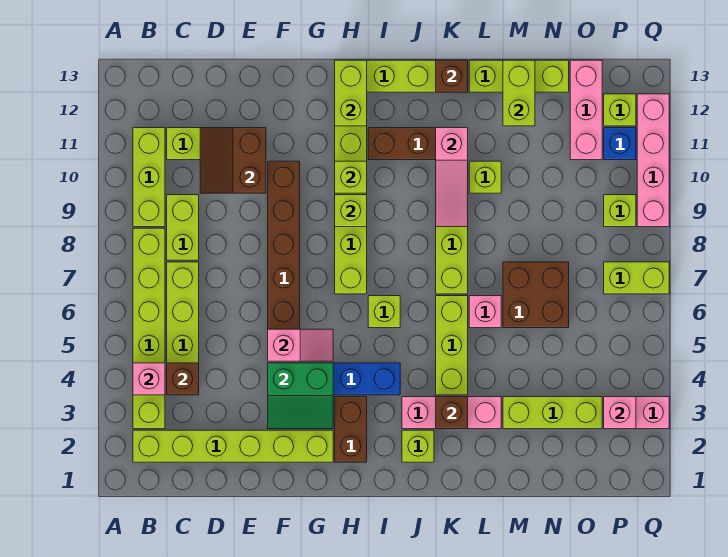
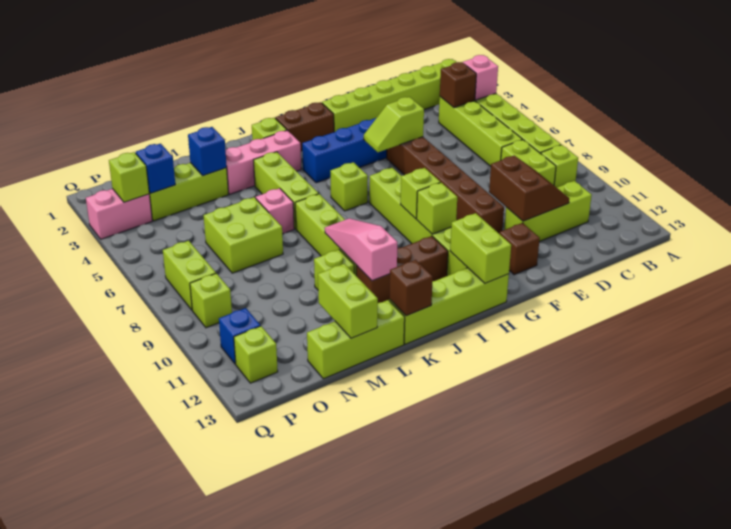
lime brick B9:B11 level 1 -> lime brick B9 level 1
green slope F3:G4 level 2 top 4 -> none
pink slope F5:G5 level 2 top F -> lime slope F5:G5 level 2 top F
brown brick H2:H3 level 1 -> brown brick H2:I2 level 1
brown brick K3 level 2 -> brown brick F12 level 1
none -> blue brick M3 level 2
brown brick M6:N7 level 1 -> lime brick M6:N7 level 1
none -> blue brick O3 level 2
pink brick O11:O13 level 1 -> none
pink brick P3 level 2 -> lime brick P3 level 2
lime brick P7:Q7 level 1 -> lime brick P7:P8 level 1
pink brick Q9:Q12 level 1 -> none

